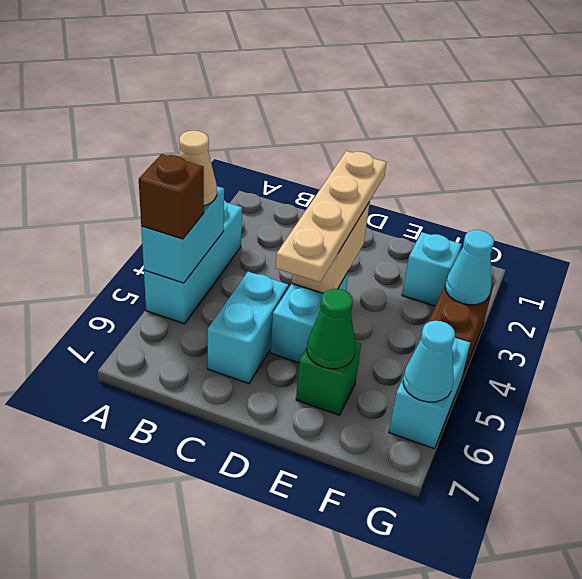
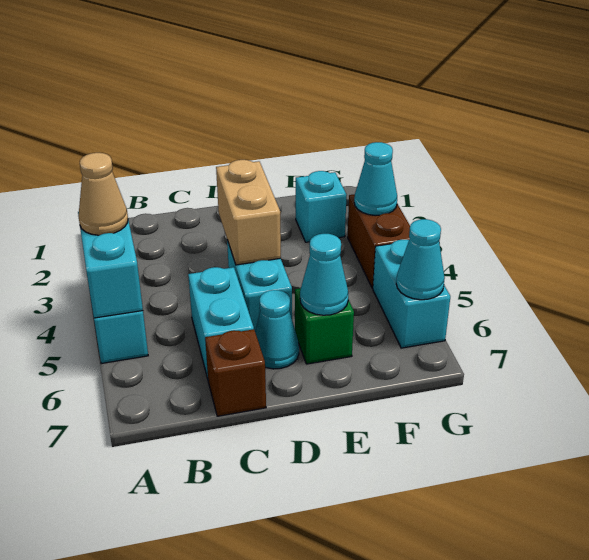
brown brick A5 level 3 -> brown brick C7 level 1
tan plate D2:D5 level 3 -> none
none -> cyan cone D6 level 1
green cone E6 level 2 -> cyan cone E6 level 2

